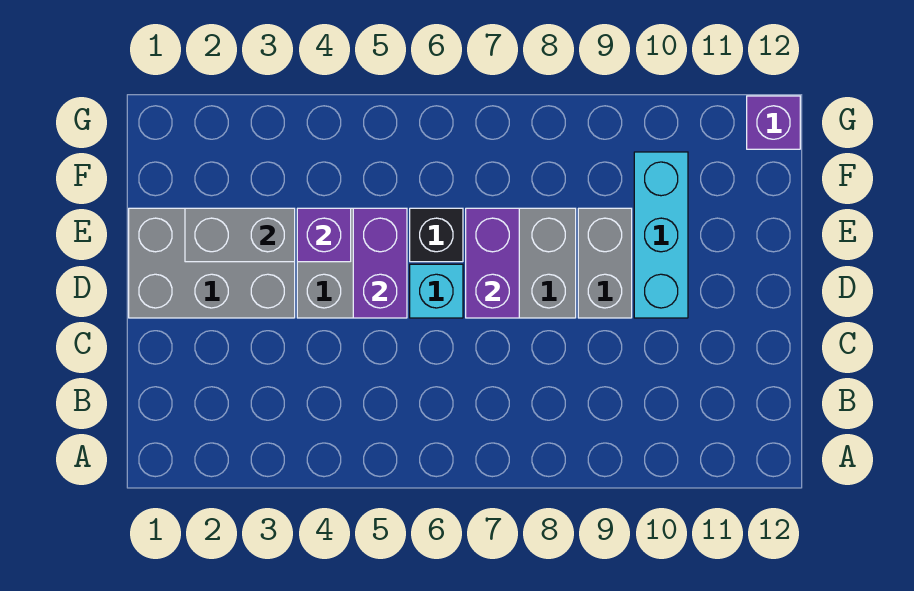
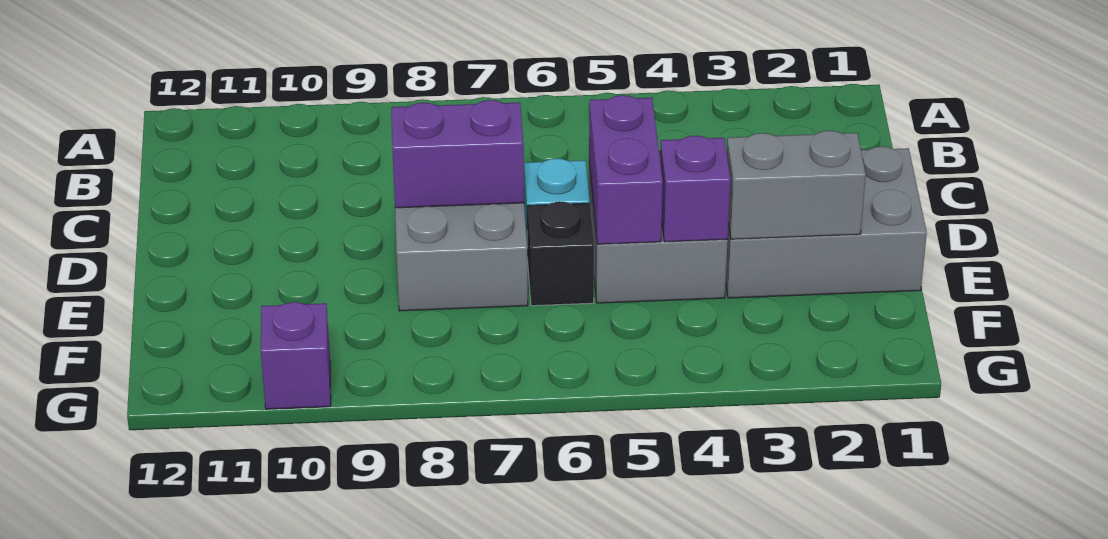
purple brick D7:E7 level 2 -> purple brick D7:D8 level 2
grey brick D9:E9 level 1 -> none
cyan brick D10:F10 level 1 -> none
purple brick G12 level 1 -> purple brick G10 level 1

